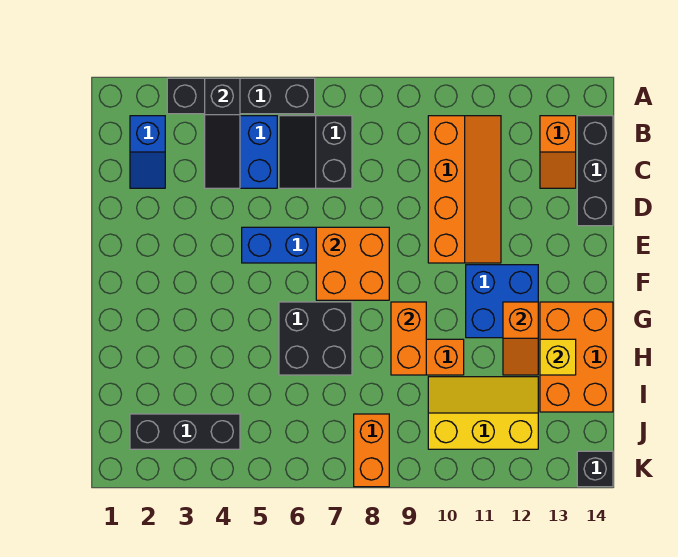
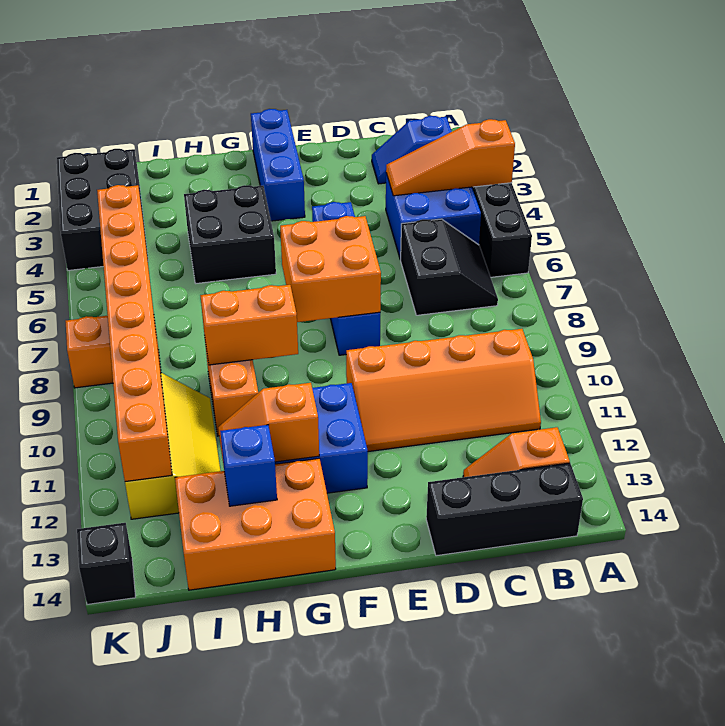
black slope A4:C4 level 2 top A -> orange slope A4:C4 level 2 top A
black slope B6:C7 level 1 top 7 -> black slope B6:C7 level 1 top C
none -> blue brick F1:F3 level 1
black brick G6:H7 level 1 -> black brick G4:H5 level 1
yellow brick H13 level 2 -> blue brick H13 level 2
black brick J2:J4 level 1 -> black brick J2:K4 level 1
none -> orange brick J5:J12 level 2

